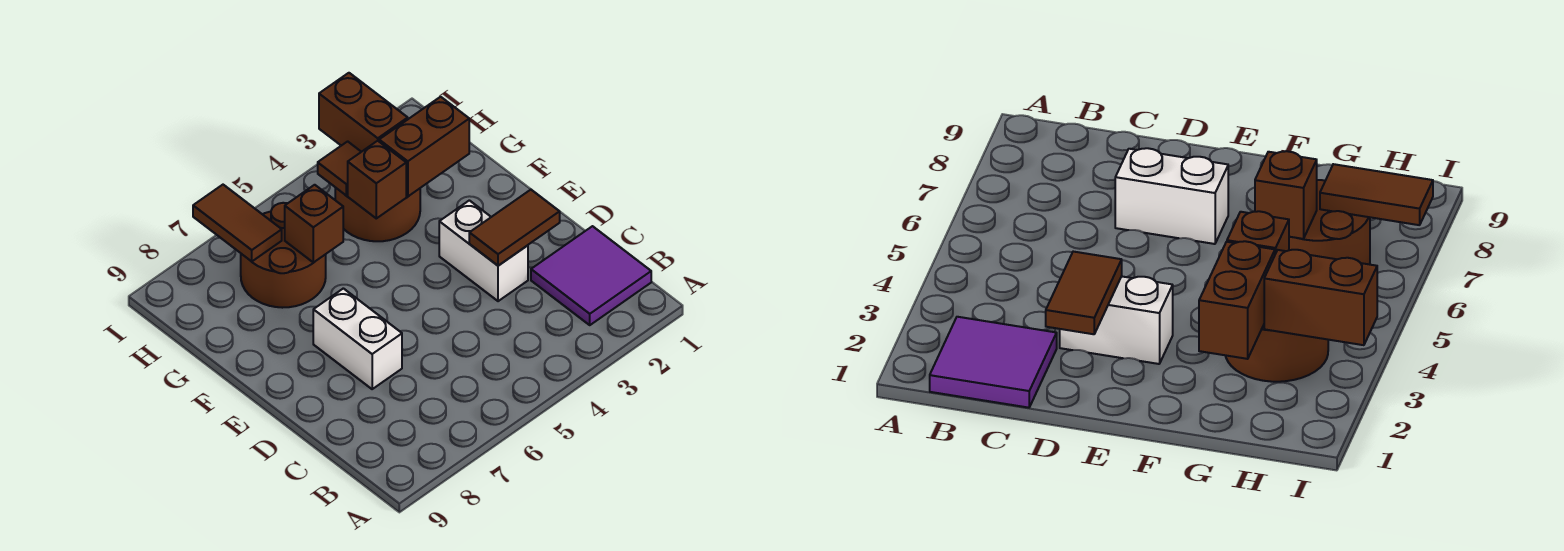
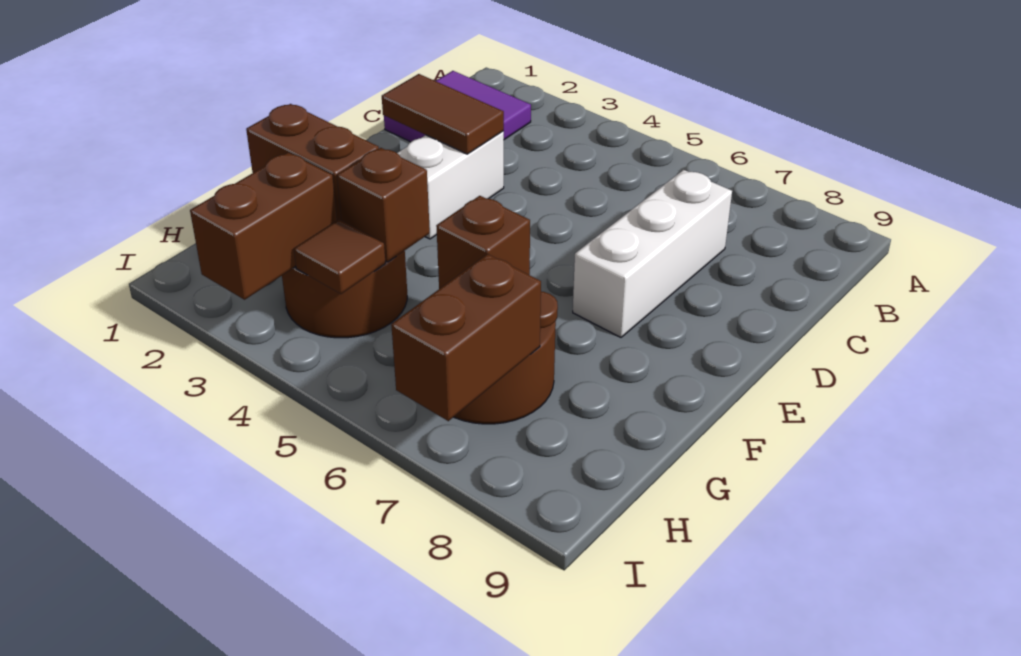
white brick D7:E7 level 1 -> white brick C7:E7 level 1
brown tile H7:I7 level 2 -> brown brick H7:I7 level 2

